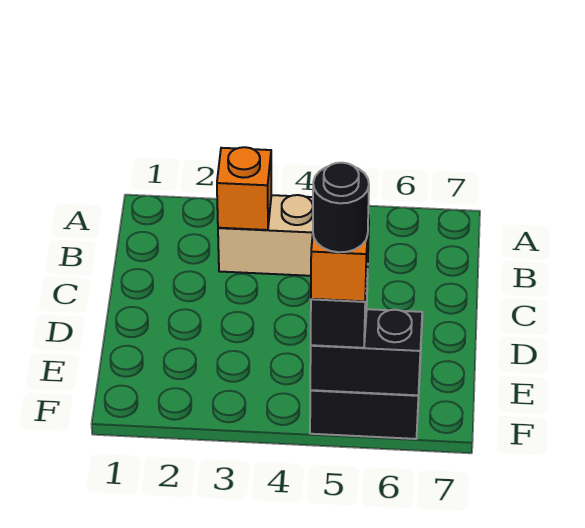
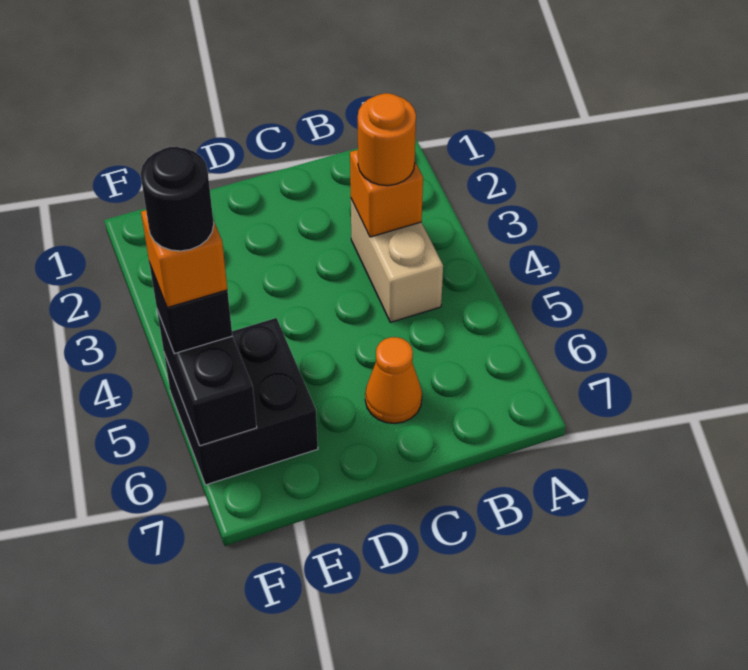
none -> orange round brick B3 level 3
none -> orange cone C6 level 1

